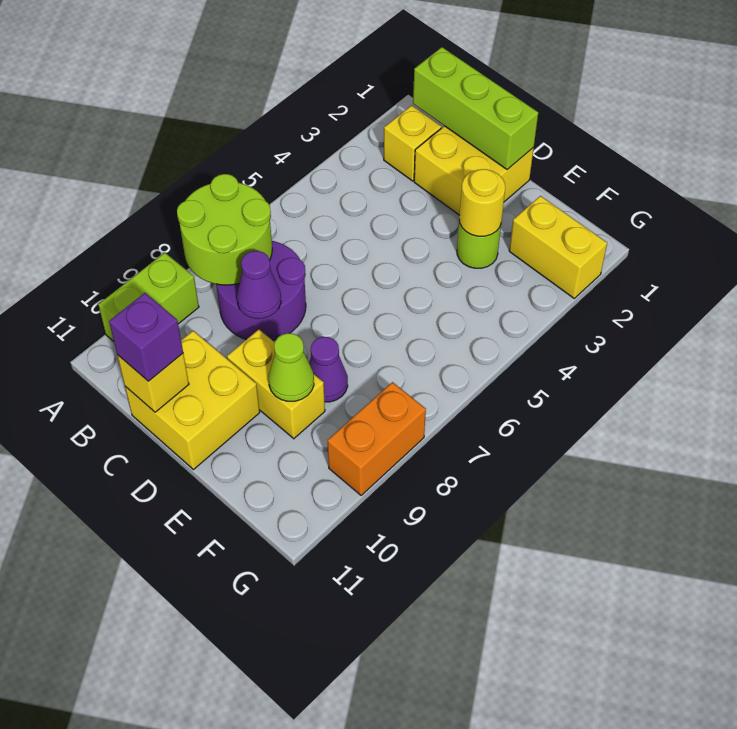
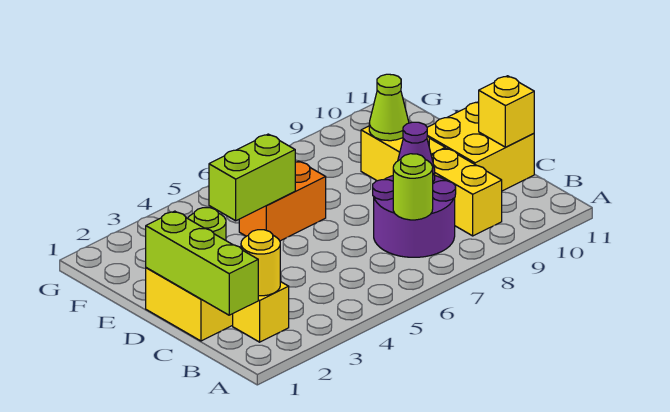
lime round brick A7:B8 level 2 -> lime round brick B7 level 2
lime brick A9:A10 level 1 -> lime brick E4:E5 level 2
purple brick C11 level 3 -> none
yellow round brick E3 level 2 -> yellow round brick B2 level 2
purple cone E8 level 1 -> none
yellow brick F2:G2 level 1 -> yellow brick B9:C9 level 1
orange brick G8:G9 level 1 -> orange brick E5:E6 level 1

